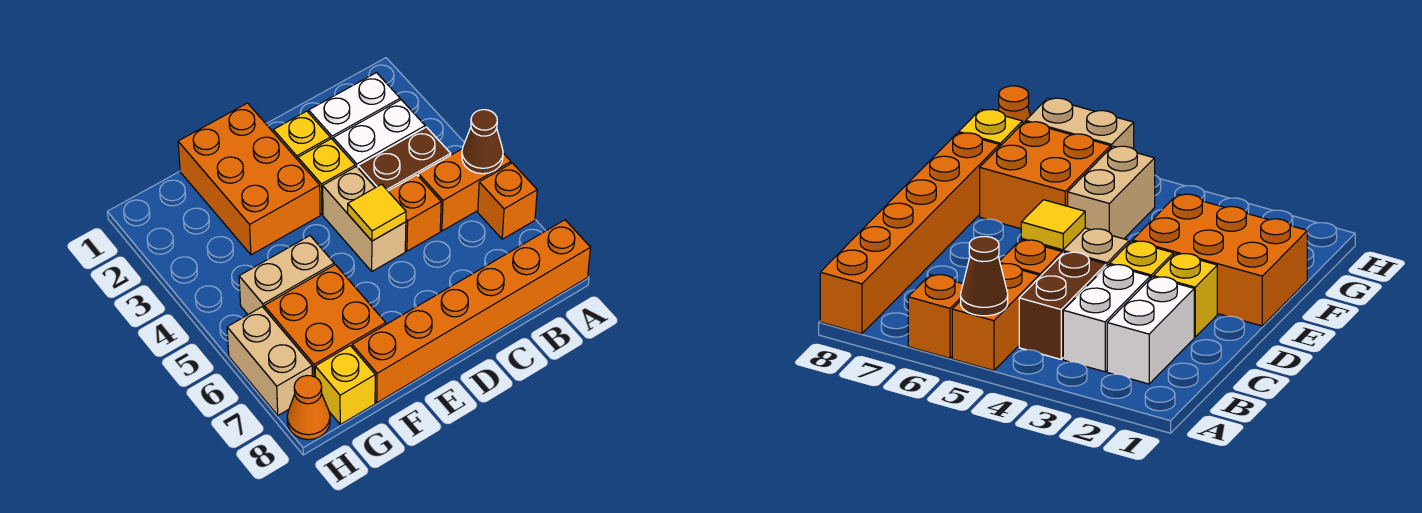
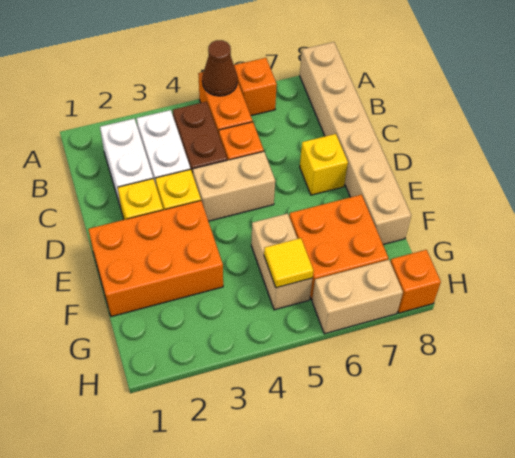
orange brick A8:F8 level 1 -> tan brick A8:F8 level 1
yellow tile D5 level 2 -> yellow tile G5 level 2
yellow brick G8 level 1 -> yellow brick D7 level 1
orange cone H8 level 1 -> orange brick H8 level 1

